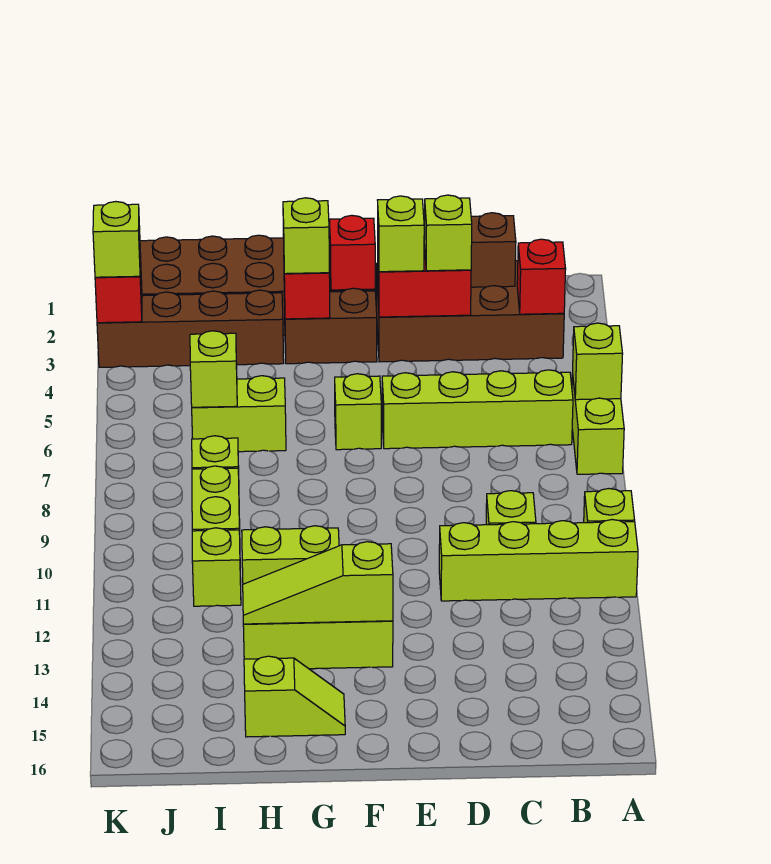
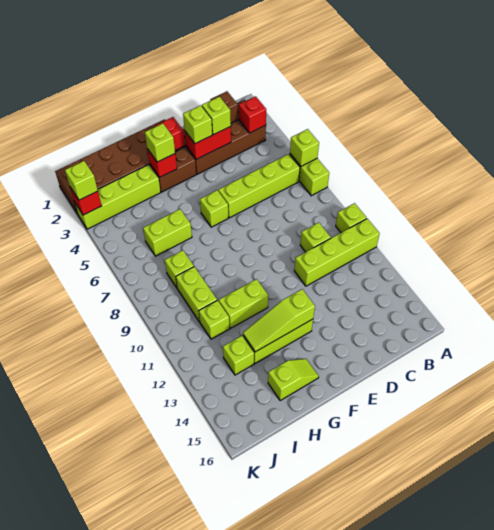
brown brick H3:K3 level 1 -> lime brick H3:K3 level 1
lime brick I6 level 2 -> lime brick I13 level 1

